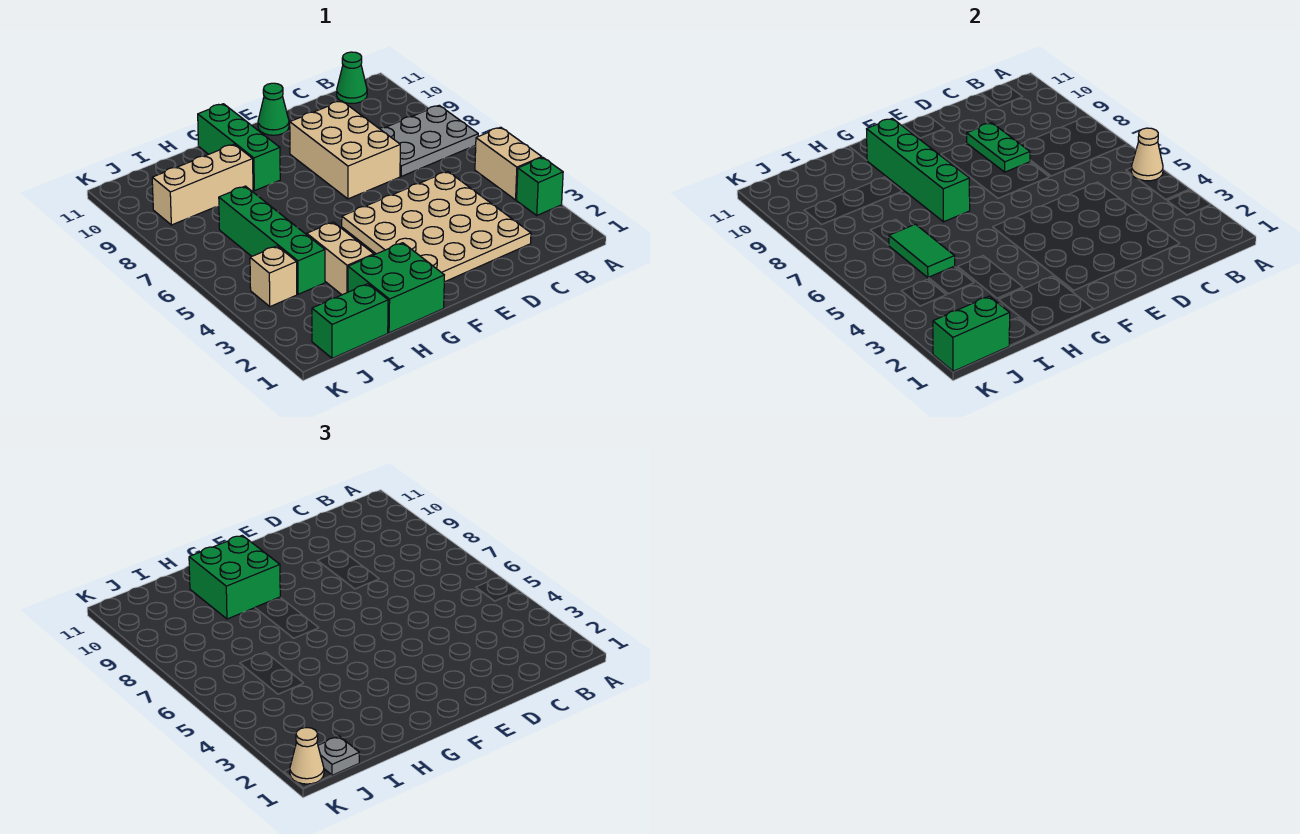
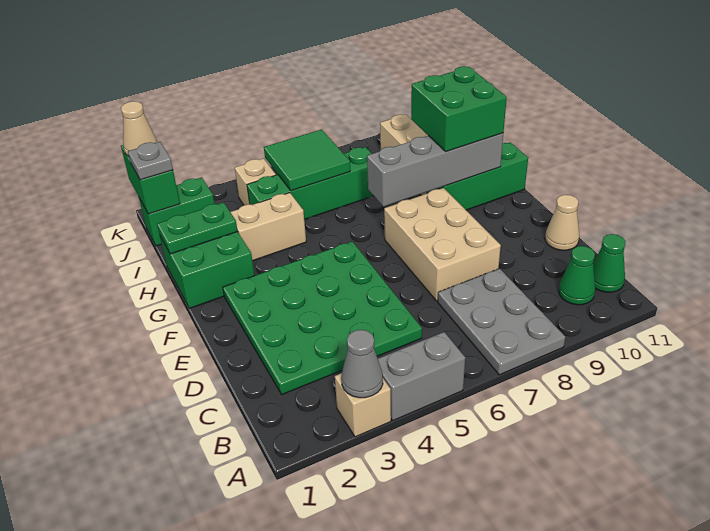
green brick A3 level 1 -> tan brick A3 level 1
none -> grey cone A3 level 2
tan brick A4:A5 level 1 -> grey brick A4:A5 level 1
tan cone A5 level 2 -> tan cone D11 level 1
tan plate C2:F5 level 1 -> green plate C2:F5 level 1
tan brick D7:E9 level 1 -> tan brick D7:F8 level 1
green plate D8:D9 level 2 -> green plate H1:H2 level 2
green cone E11 level 1 -> green cone B10 level 1
green brick G7:G10 level 2 -> grey brick G7:G10 level 2
green brick I1:J1 level 1 -> green brick J1:J2 level 1
green tile I5:I6 level 2 -> green tile I5:J6 level 2

